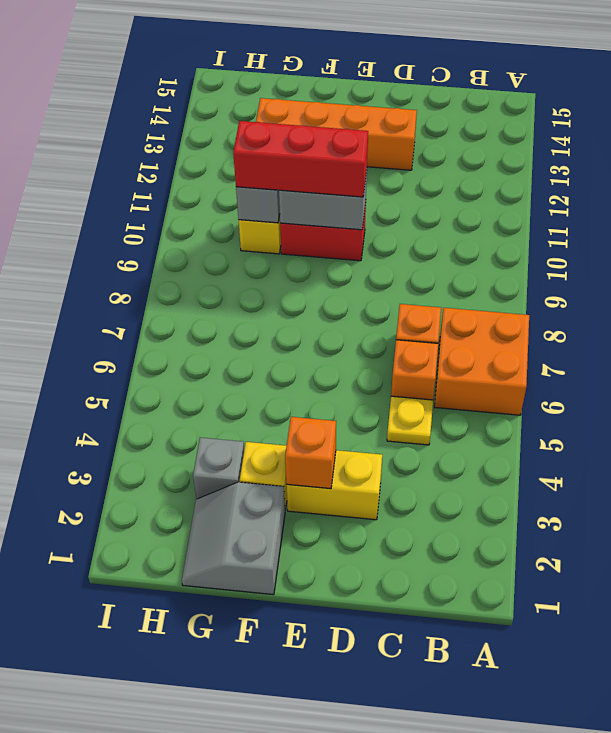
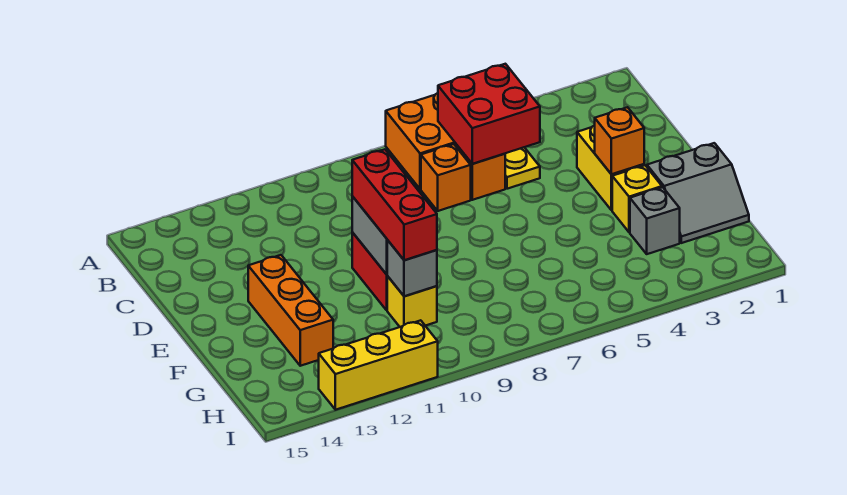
none -> red brick B5:C6 level 2
orange brick D13:G13 level 1 -> orange brick E13:G13 level 1
none -> yellow brick I11:I13 level 1

